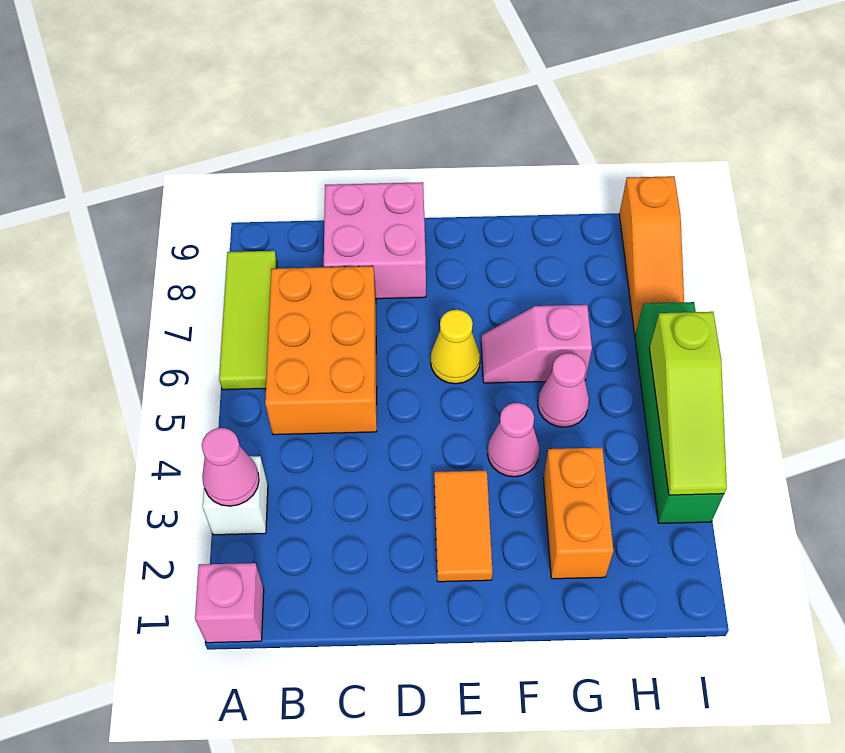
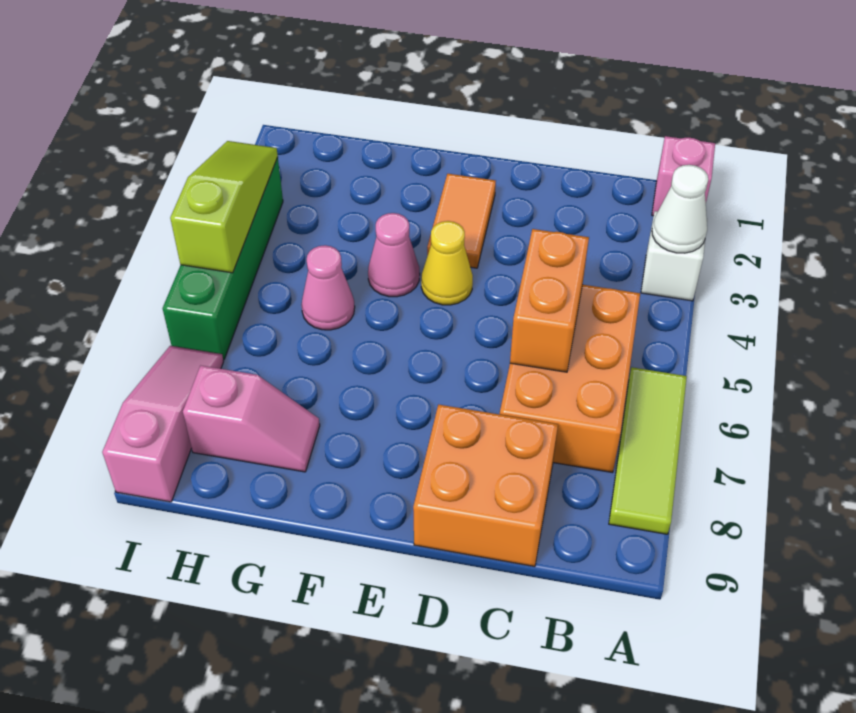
pink cone A3 level 2 -> white cone A3 level 2
pink brick C8:D9 level 1 -> orange brick C8:D9 level 1
yellow cone E6 level 1 -> yellow cone E4 level 1
pink slope F6:G6 level 1 top G -> pink slope G8:H8 level 1 top H
orange brick G2:G3 level 1 -> orange brick C5:C6 level 2
orange slope I7:I9 level 1 top 9 -> pink slope I7:I9 level 1 top 9

